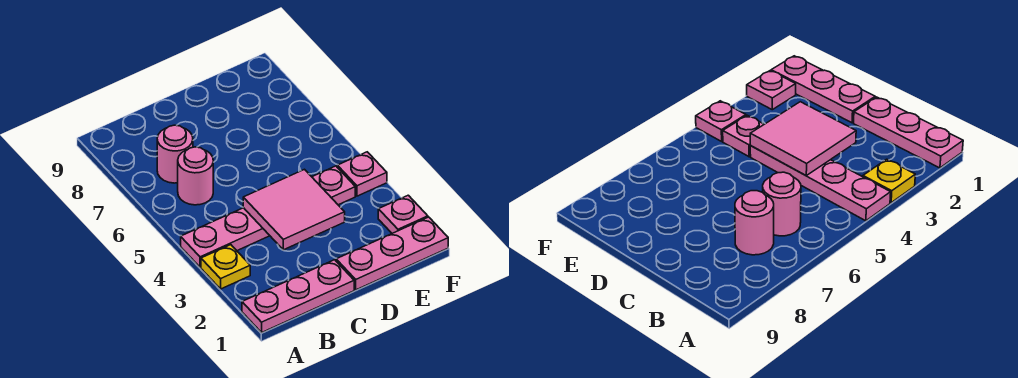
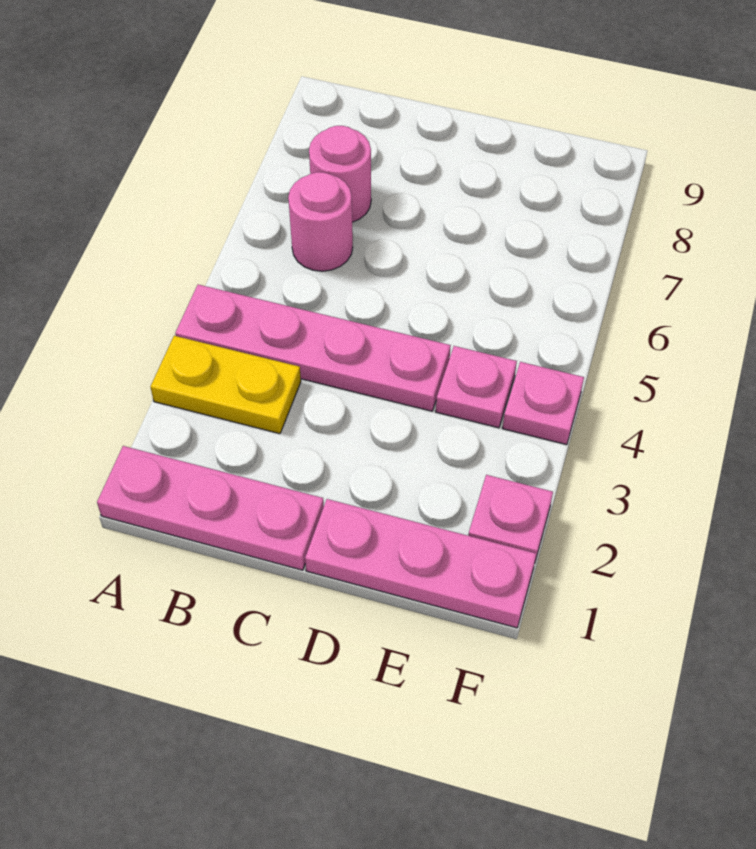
yellow plate A3 level 1 -> yellow plate A3:B3 level 1
pink tile C3:D4 level 2 -> none

